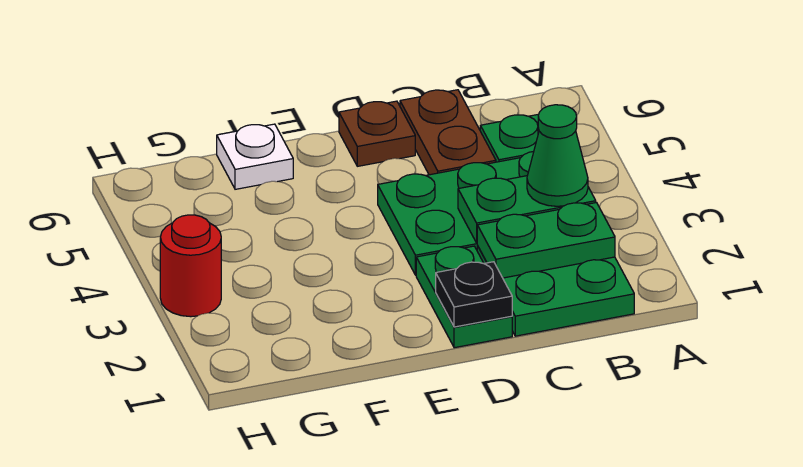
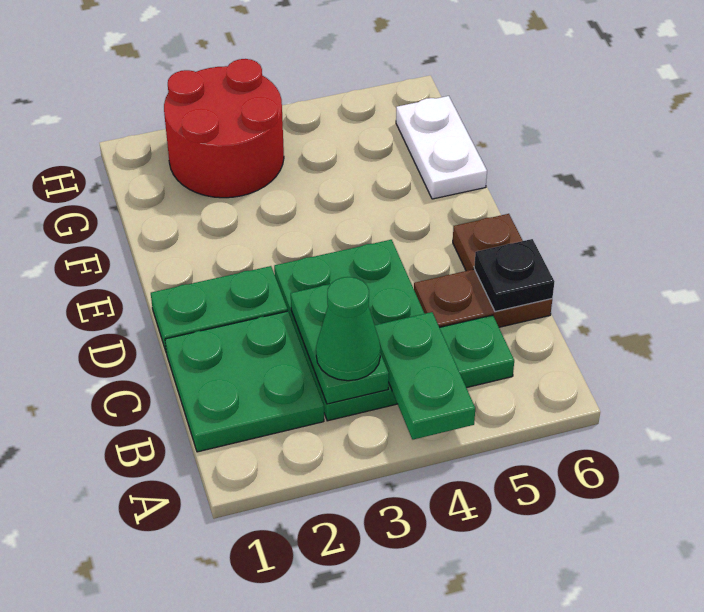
green plate B2:C2 level 2 -> green plate A4:B4 level 2
black plate D1 level 2 -> black plate C6 level 2
white plate F6 level 1 -> white plate F6:G6 level 1
red round brick H3 level 1 -> red round brick G2:H3 level 1

